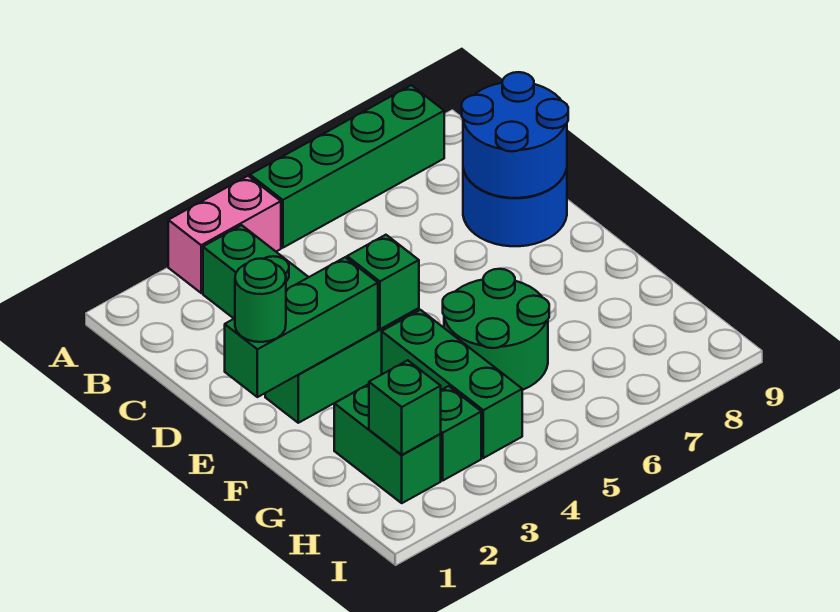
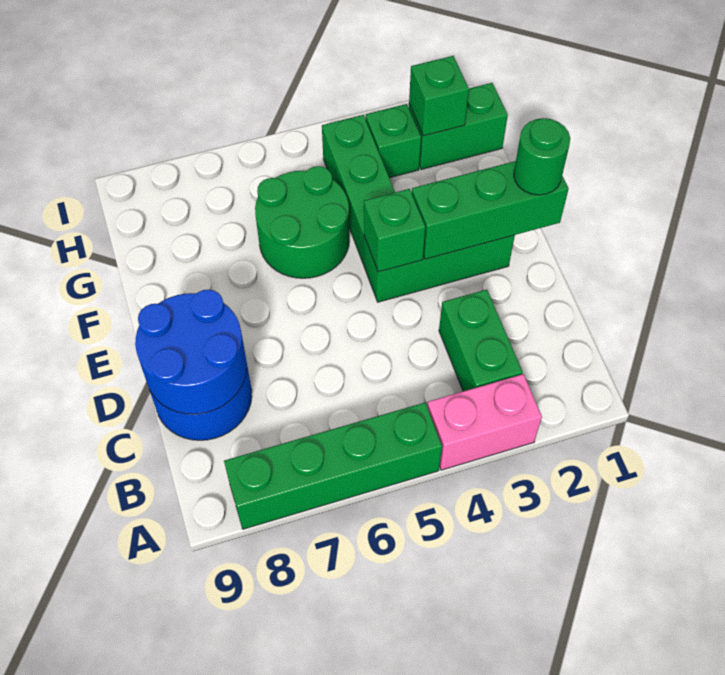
green brick G2:H2 level 1 -> green brick H1:H2 level 1

